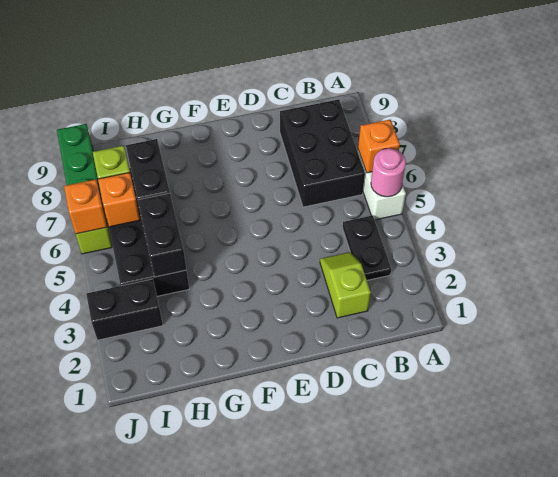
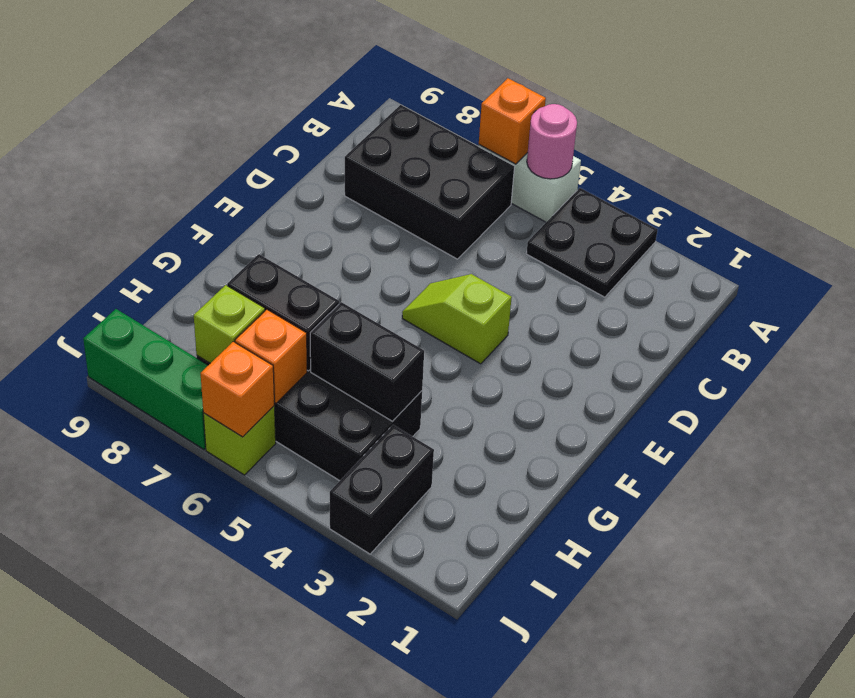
black plate B3:B4 level 1 -> black plate A3:B4 level 1
lime slope C2:C3 level 1 top 2 -> lime slope E4:E5 level 1 top 4

